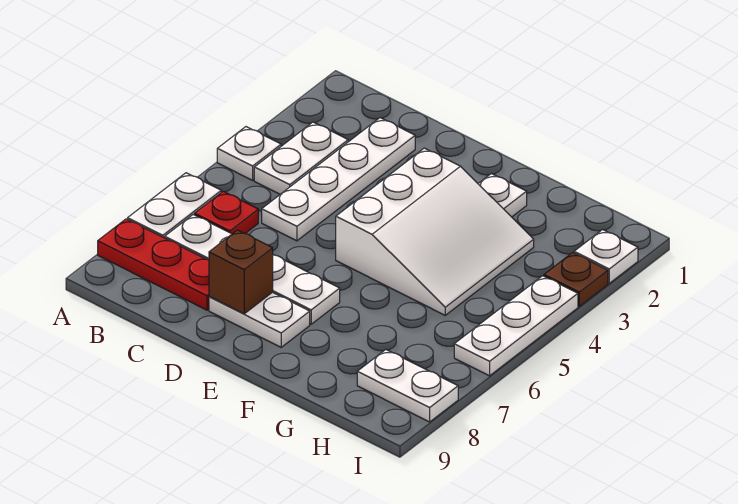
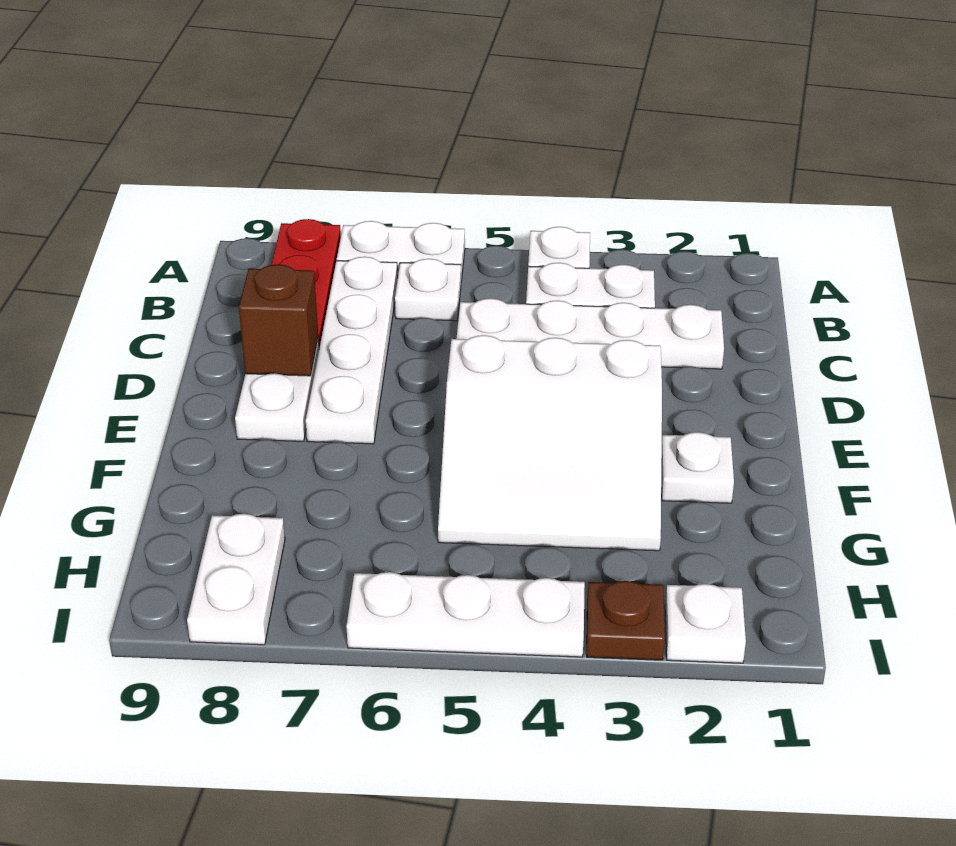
red plate B6 level 1 -> white plate B6 level 1

